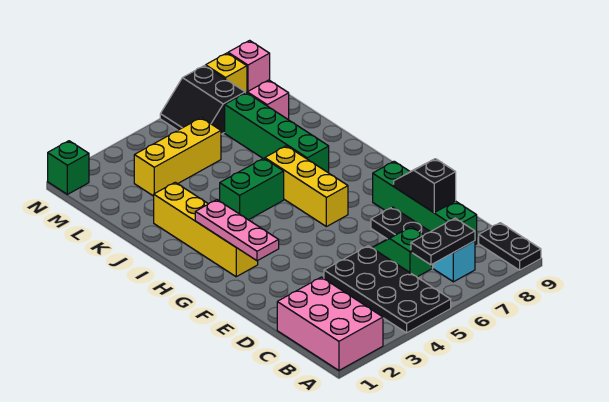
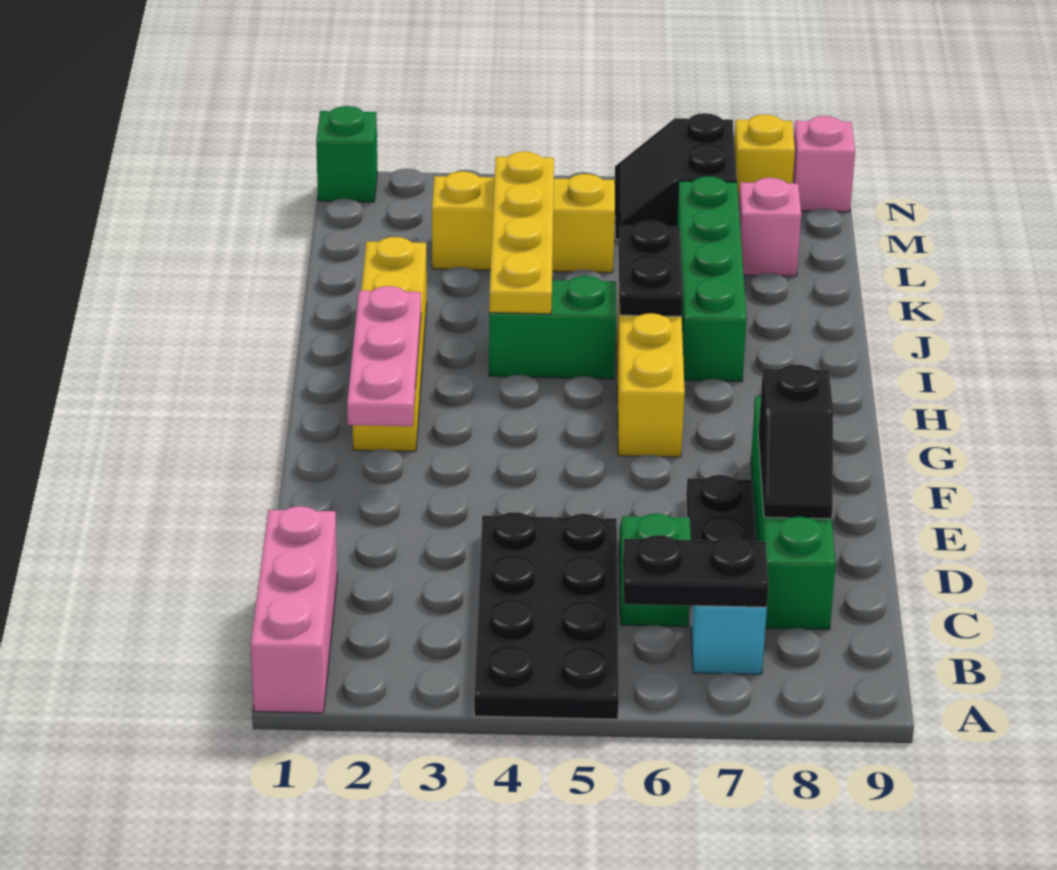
pink brick A1:C2 level 1 -> pink brick A1:C1 level 1
black plate A9:B9 level 1 -> black plate I6:J6 level 2
black slope D8:E8 level 2 top D -> black slope D8:E8 level 2 top E
none -> yellow plate I4:L4 level 2

